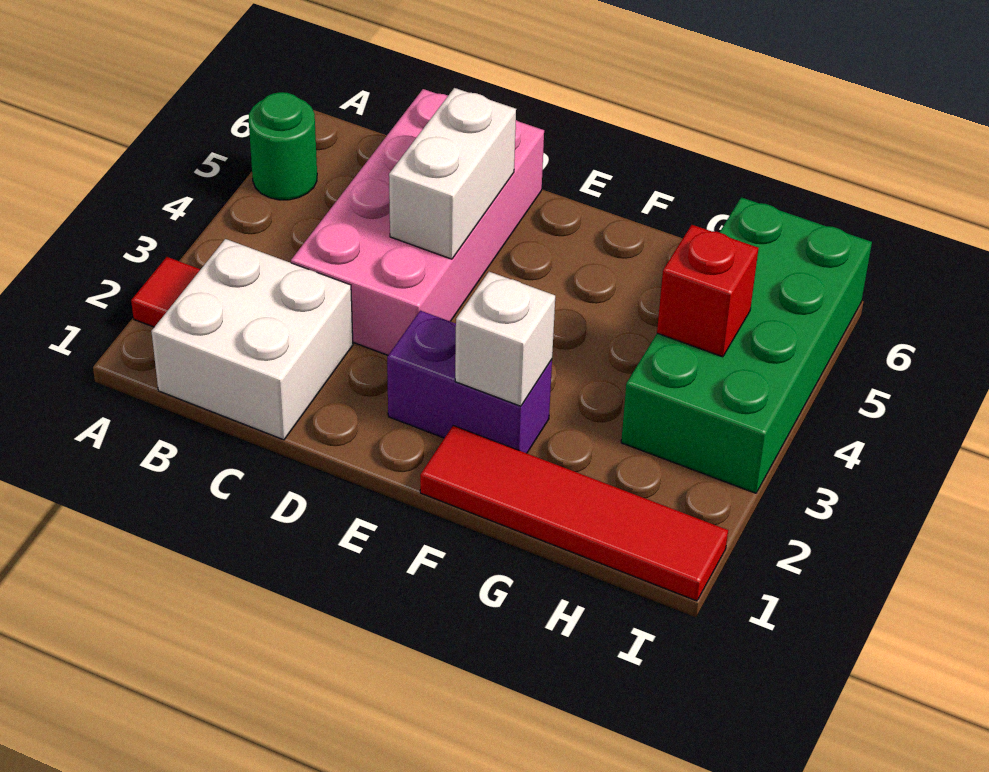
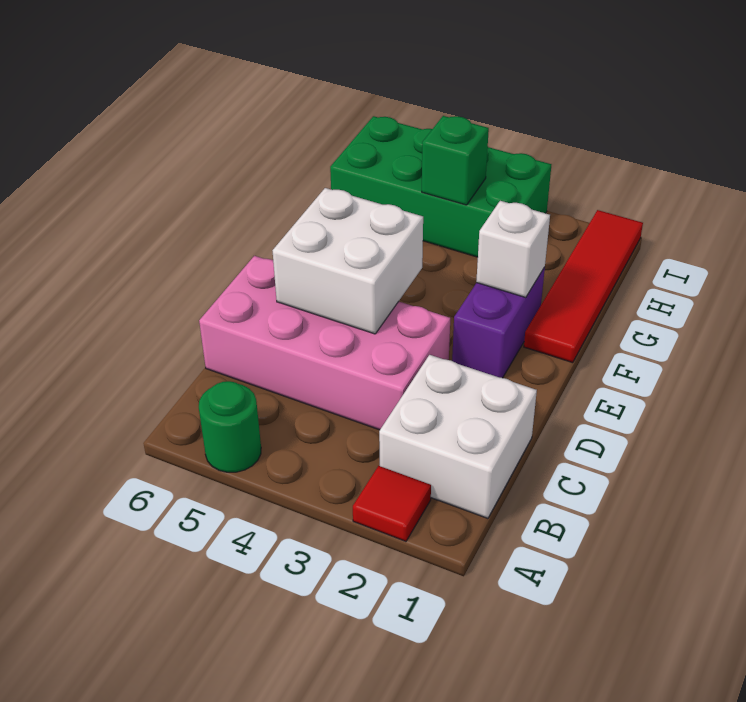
white brick D4:D5 level 2 -> white brick D4:E5 level 2
red brick H4 level 2 -> green brick H4 level 2

